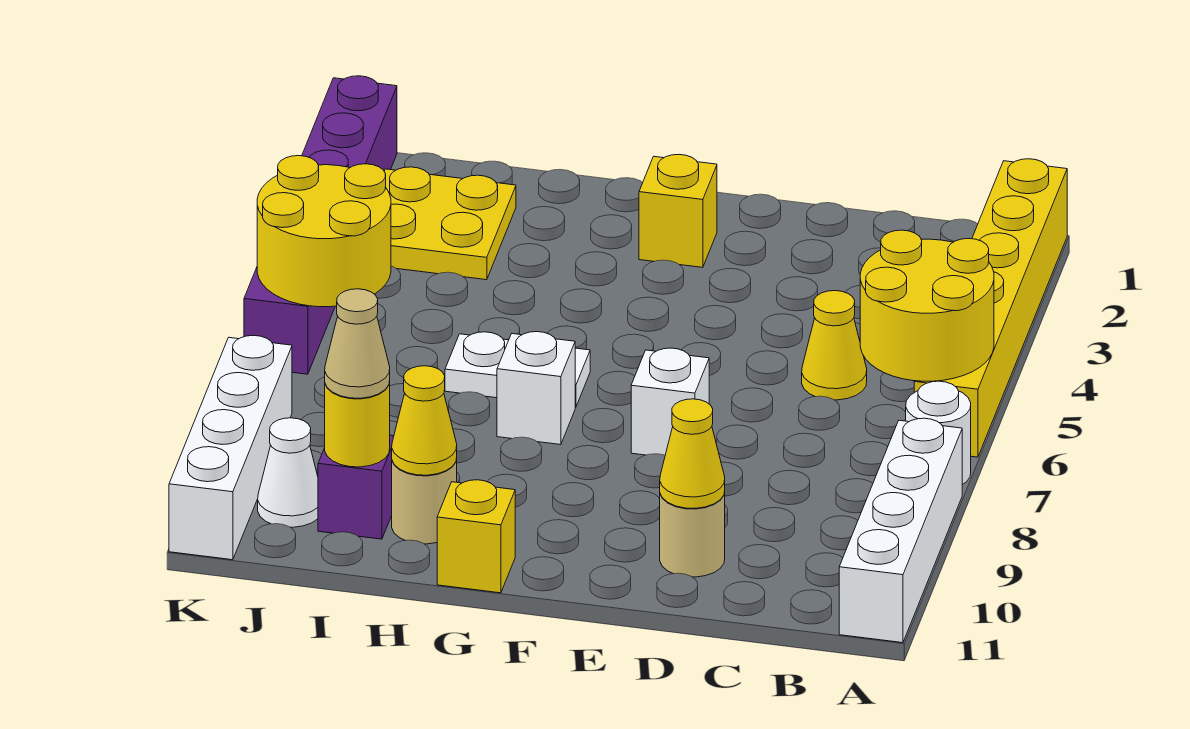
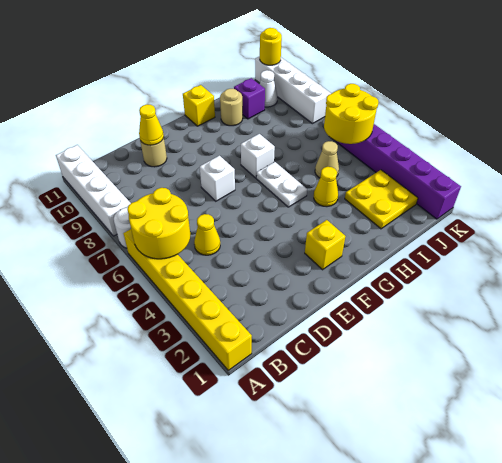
white plate G6:H6 level 1 -> white plate G5:G6 level 1
yellow cone H10 level 2 -> yellow cone H4 level 1
yellow round brick I10 level 2 -> yellow round brick K11 level 2
tan cone I10 level 3 -> tan cone I5 level 1

